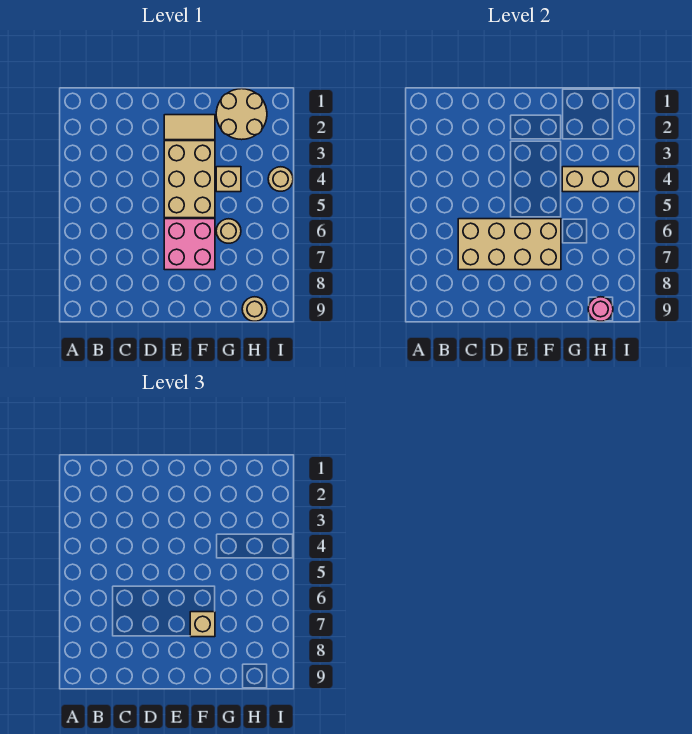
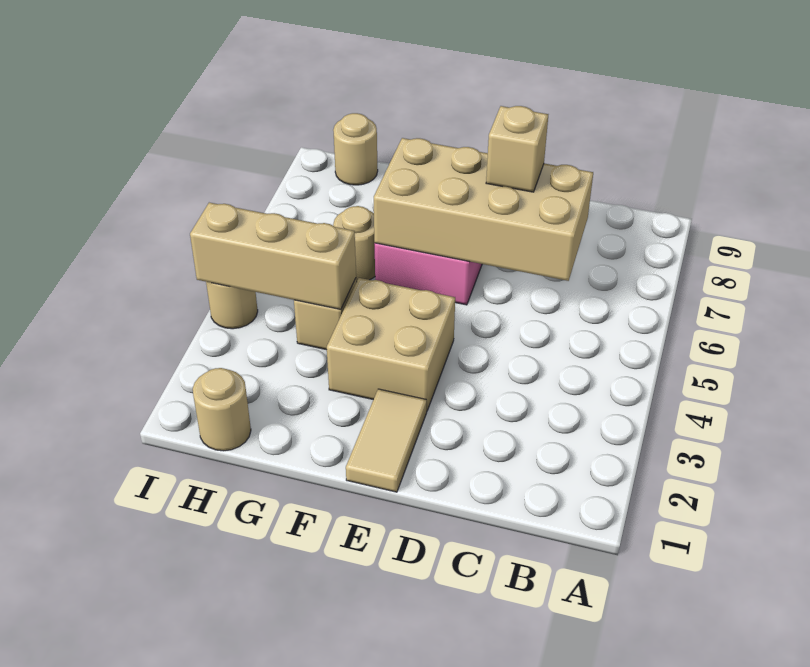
tan tile E2:F2 level 1 -> tan tile E1:E2 level 1
tan brick E3:F5 level 1 -> tan brick E3:F4 level 1
tan brick F7 level 3 -> tan brick D7 level 3
tan round brick G1:H2 level 1 -> tan round brick H1 level 1
pink round brick H9 level 2 -> none

